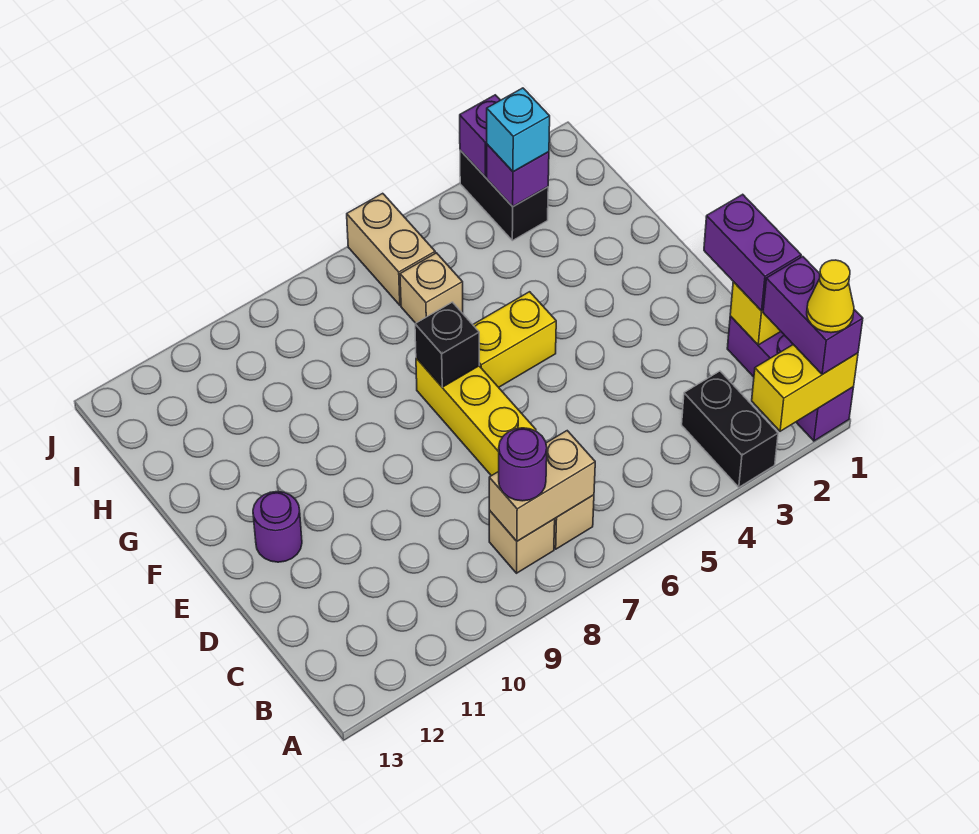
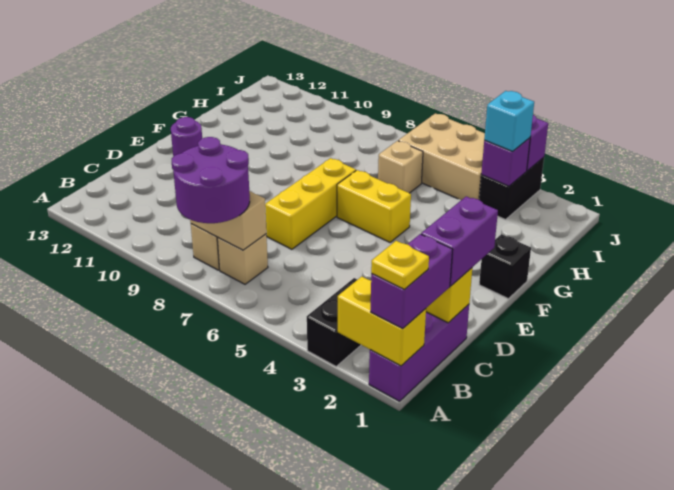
yellow cone A1 level 4 -> yellow plate A1 level 4
purple round brick B8 level 3 -> purple round brick A7:B8 level 3
black brick F7 level 2 -> black brick F1 level 1
tan brick I6:J6 level 1 -> tan brick I4:J6 level 1

